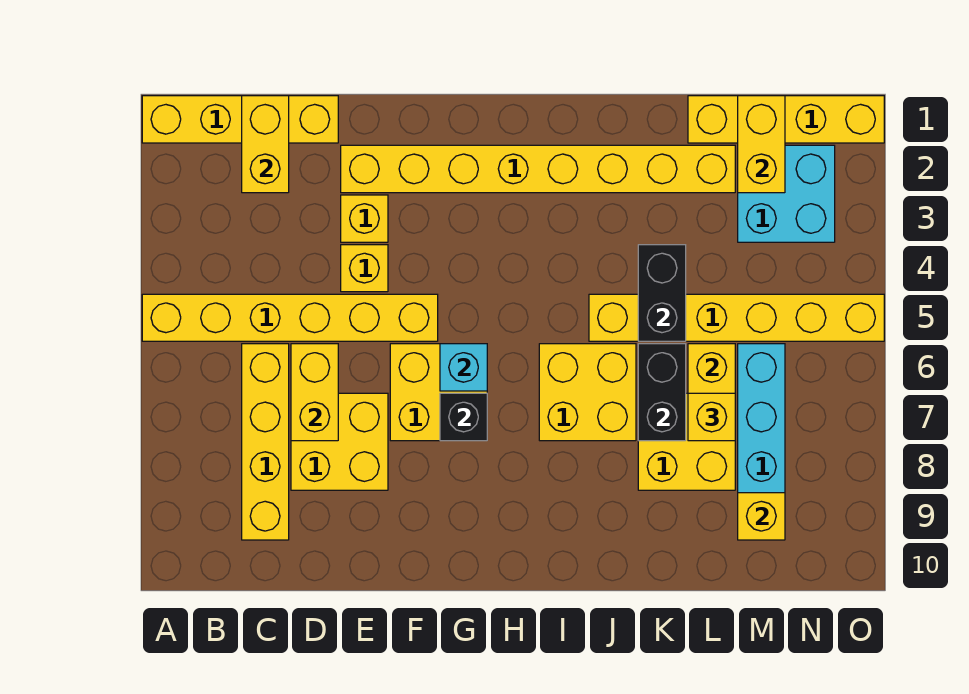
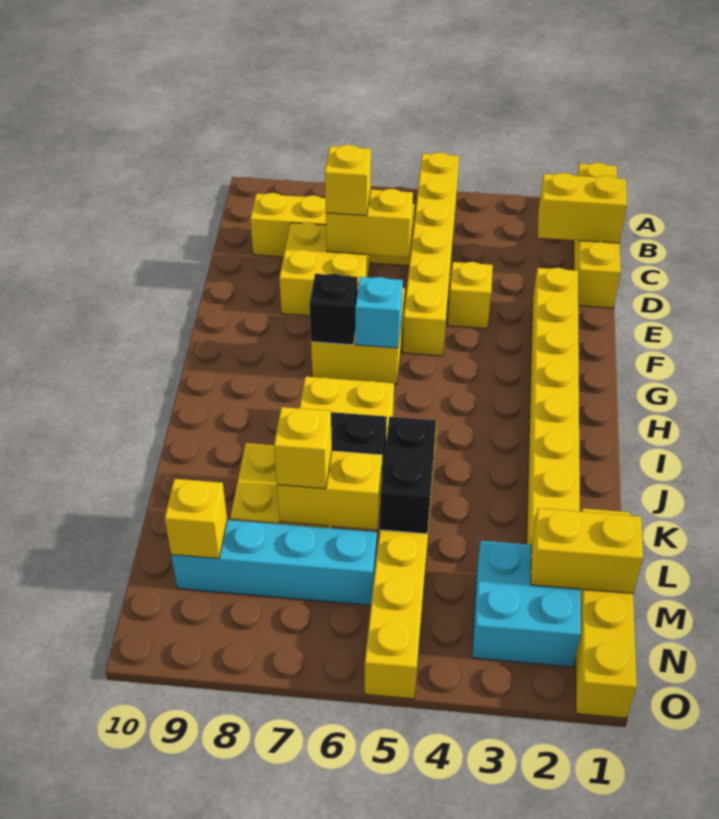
yellow brick E3 level 1 -> yellow brick D7 level 3
black brick K4:K5 level 2 -> black brick K5:L5 level 2

